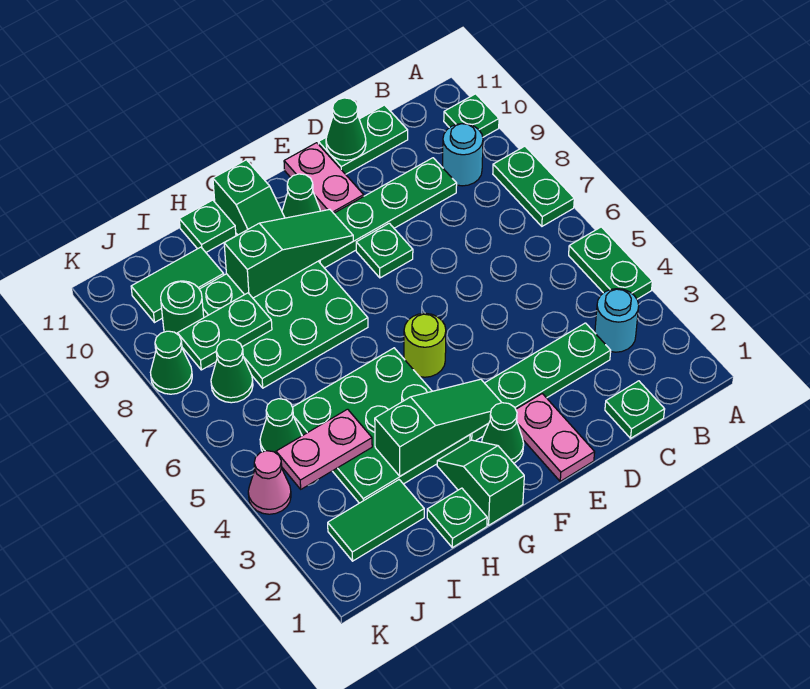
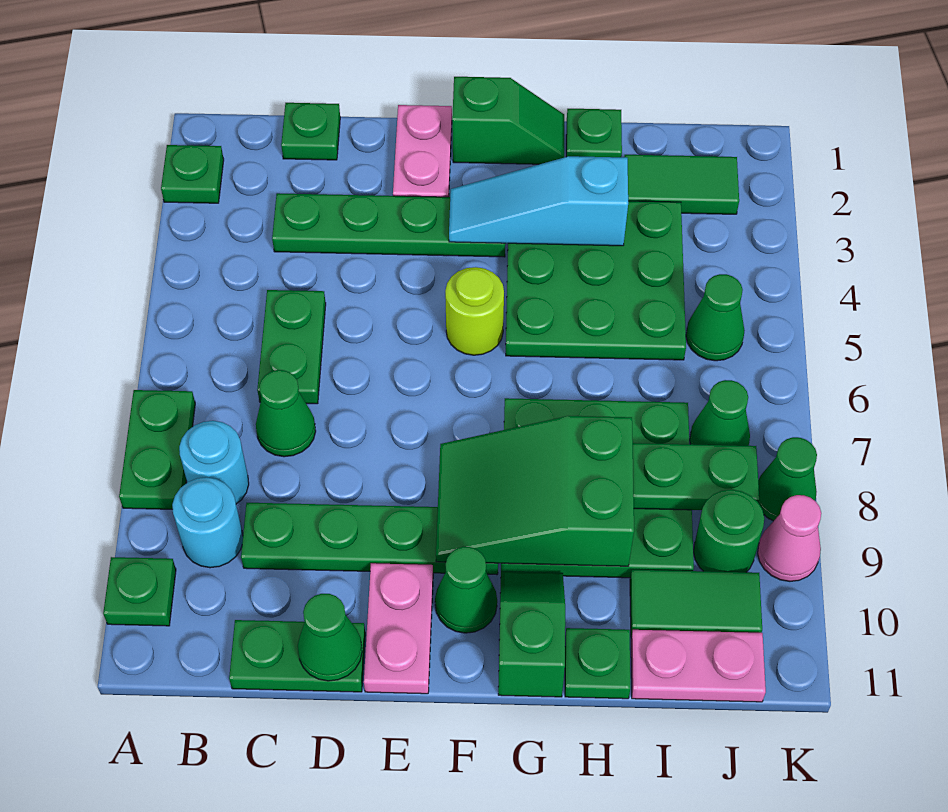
green plate A4:A5 level 1 -> green plate C5:C6 level 1
cyan round brick B3 level 1 -> cyan round brick B8 level 1
green plate E8 level 1 -> green plate A2 level 1
green cone F2 level 1 -> green cone C7 level 1
green slope F3:H3 level 2 top H -> cyan slope F3:H3 level 2 top H
green slope F9:H9 level 2 top H -> green slope F8:H9 level 2 top H
green slope G1:G2 level 1 top 1 -> green slope F1:G1 level 1 top F
pink plate I4:J4 level 2 -> pink plate I11:J11 level 1
pink cone K4 level 1 -> pink cone K9 level 1

